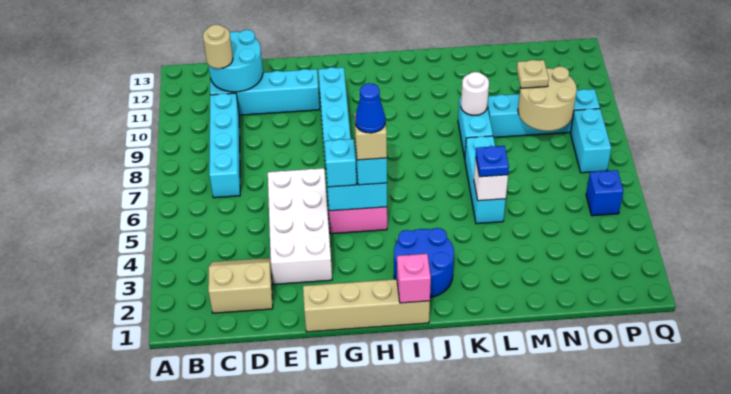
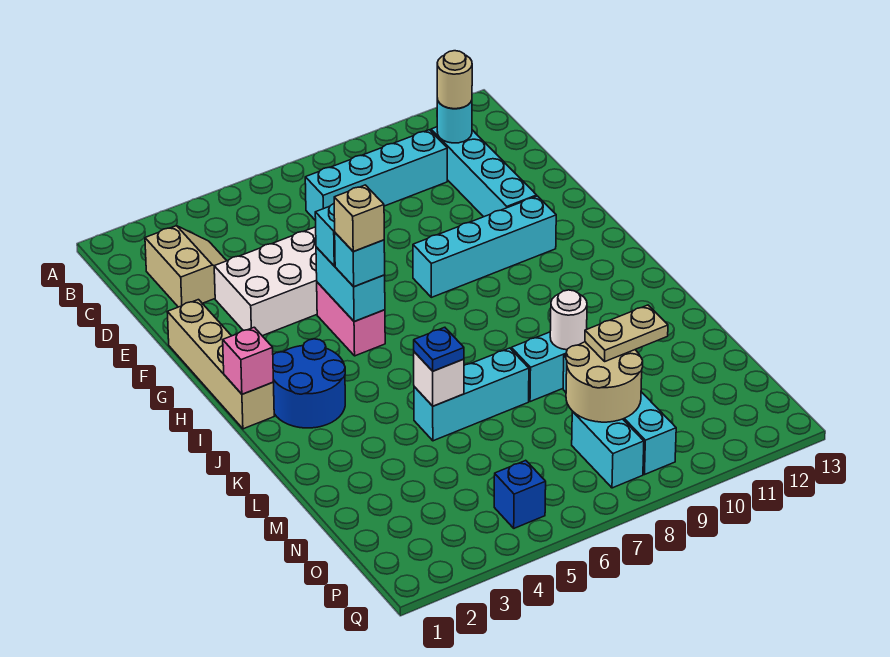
cyan round brick C11:D12 level 2 -> cyan round brick C11 level 2
blue cone H5 level 5 -> none
tan plate N9 level 3 -> tan plate N9:N10 level 3
cyan brick P7:P8 level 1 -> cyan brick O8:P8 level 1

